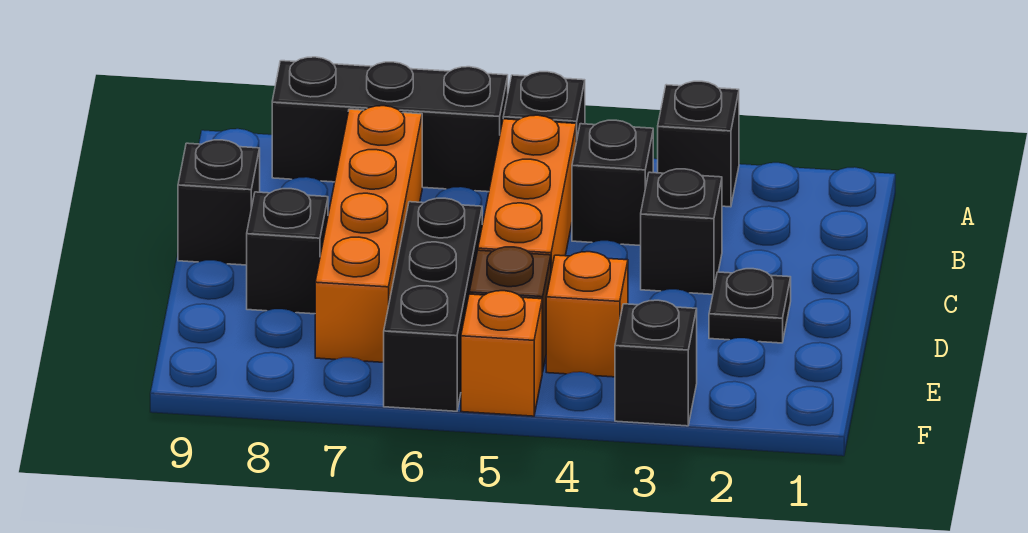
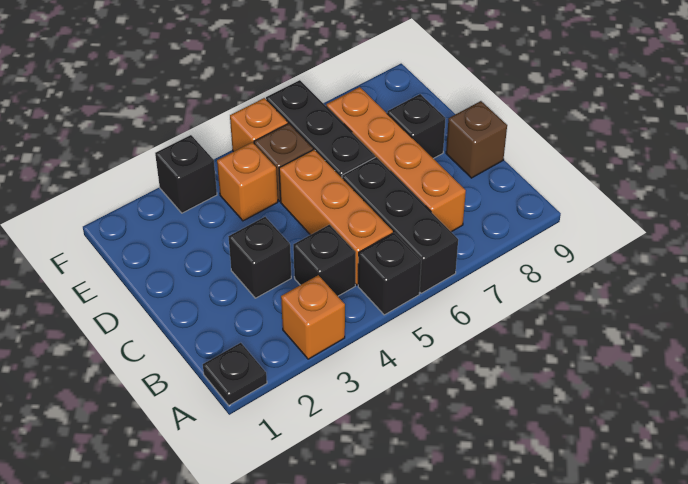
black brick A3 level 1 -> orange brick A3 level 1
black brick A6:A8 level 1 -> black brick A6:C6 level 1
black brick C9 level 1 -> brown brick C9 level 1
black plate D2 level 1 -> black plate A1 level 1

